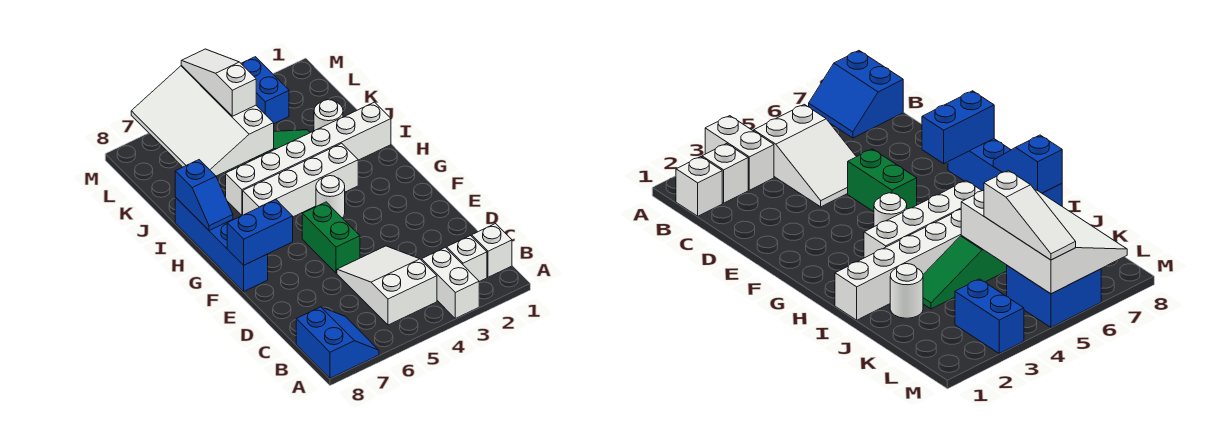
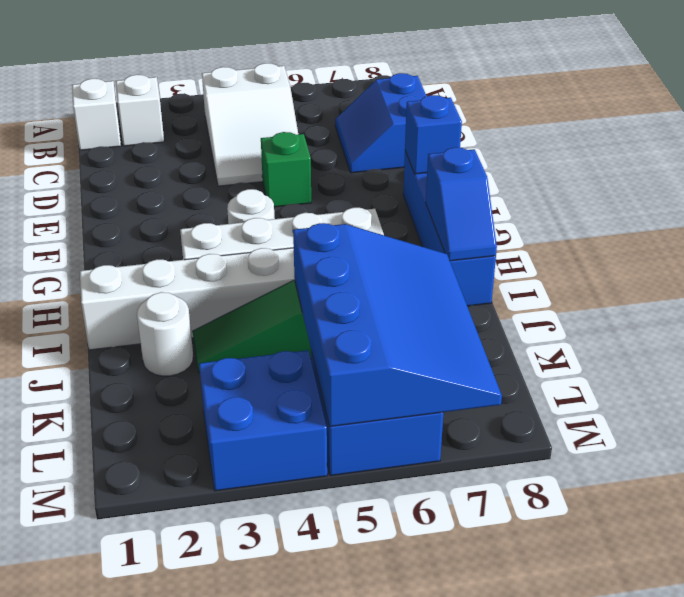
white brick A3:B3 level 1 -> none
blue slope A7:B8 level 1 top 8 -> blue slope C7:D8 level 1 top 8
green brick E5:F5 level 1 -> green brick E5 level 1
blue brick F7:F8 level 2 -> blue brick F8 level 2
blue slope H8:I8 level 2 top I -> blue slope H8:I8 level 2 top H
white slope J5:M7 level 2 top 5 -> blue slope J5:M7 level 2 top 5
white slope K5:M5 level 3 top K -> none
blue brick L3:M3 level 1 -> blue brick L3:M4 level 1

